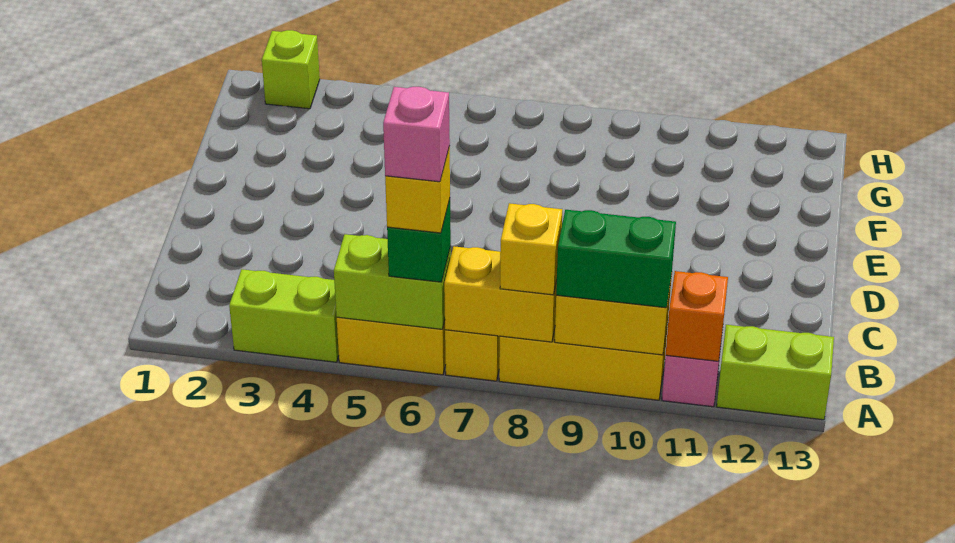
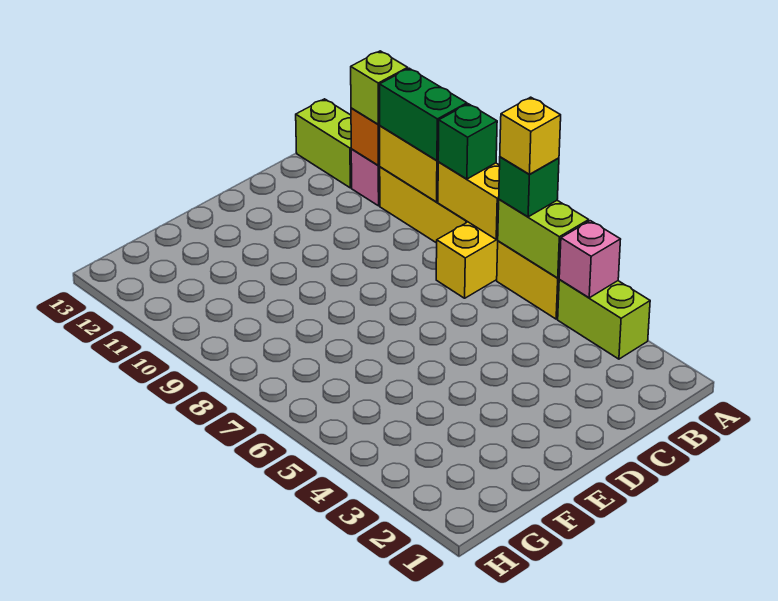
pink brick A6 level 5 -> pink brick A4 level 2
yellow brick A8 level 3 -> green brick A8 level 3
lime brick H2 level 1 -> lime brick A11 level 3

